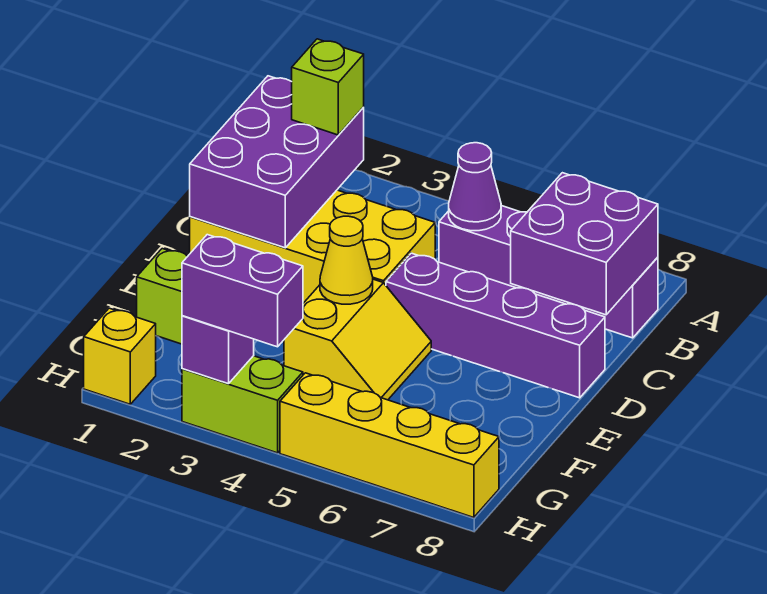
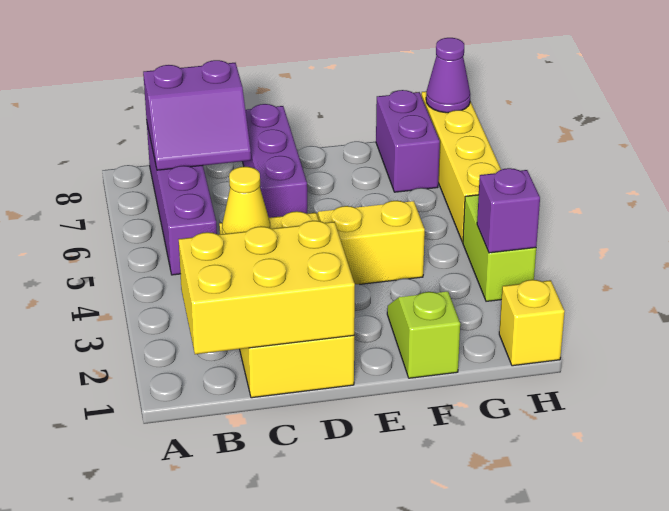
purple brick B1:D2 level 2 -> yellow brick B1:D2 level 2
lime brick B2 level 3 -> none
purple cone B5 level 2 -> purple cone H8 level 2
purple brick B7:C8 level 2 -> purple slope B7:C8 level 2 top 8
purple brick D5:D8 level 1 -> purple brick D6:D8 level 1
yellow cone E4 level 2 -> yellow cone C4 level 2
purple brick H3:H4 level 3 -> purple brick G7:G8 level 1

